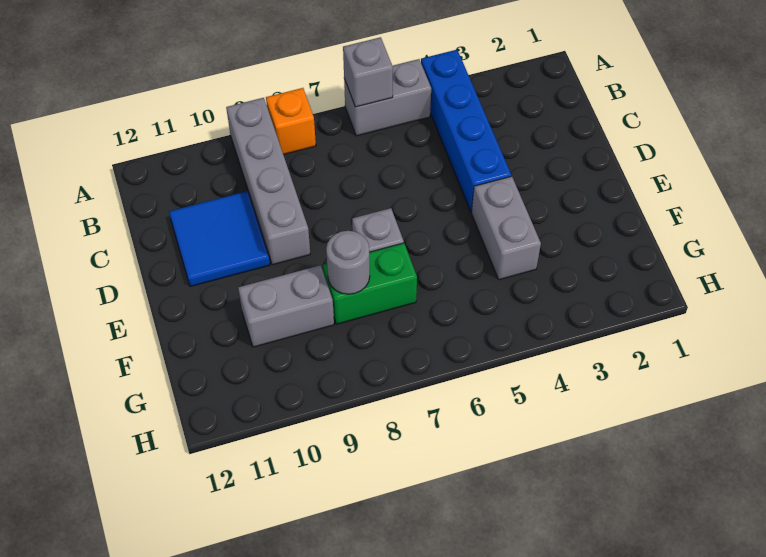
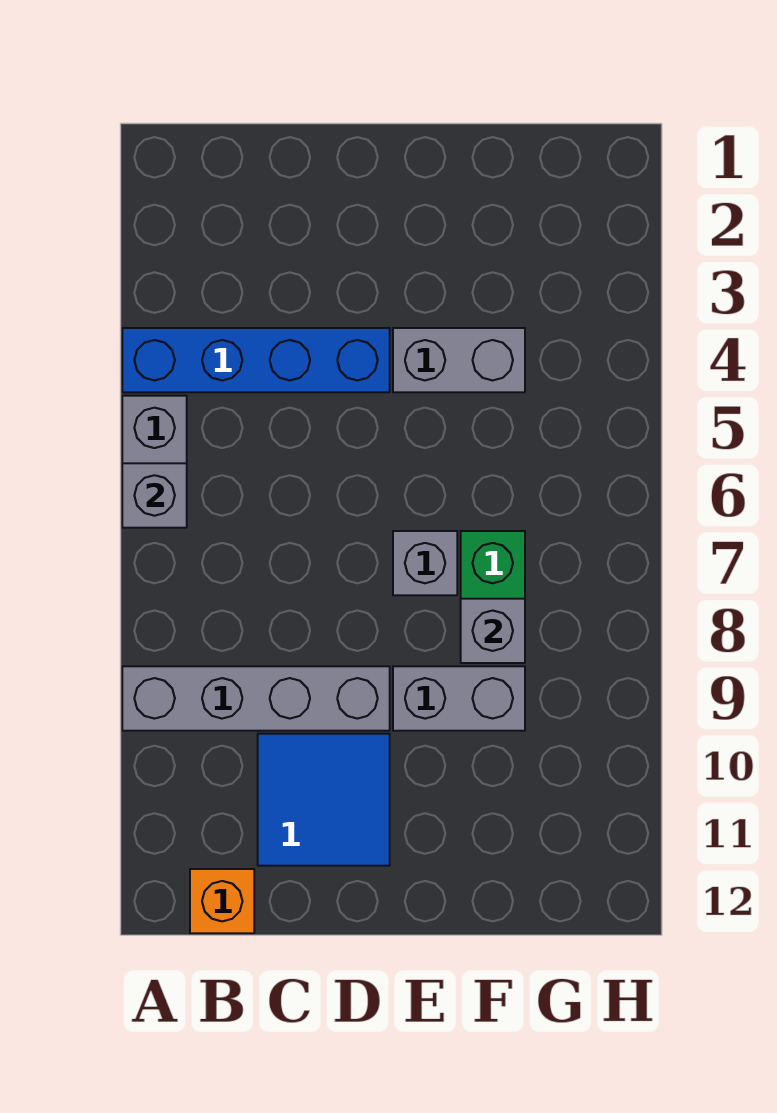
orange brick A8 level 1 -> orange brick B12 level 1
grey round brick F8 level 2 -> grey brick F8 level 2
grey brick F9:F10 level 1 -> grey brick E9:F9 level 1

